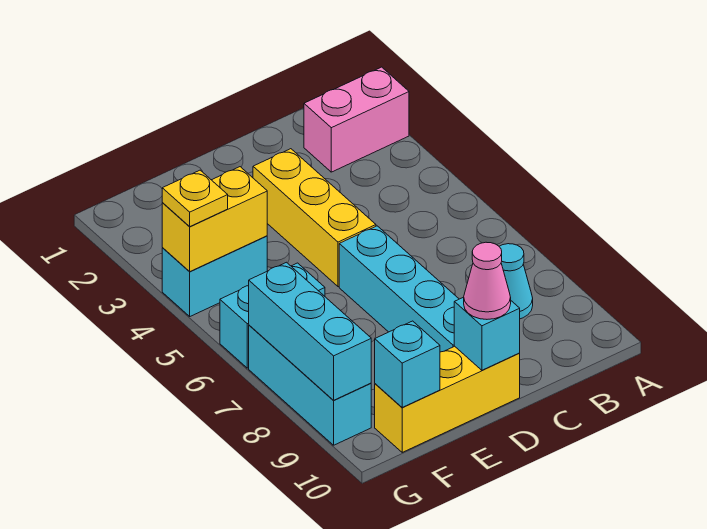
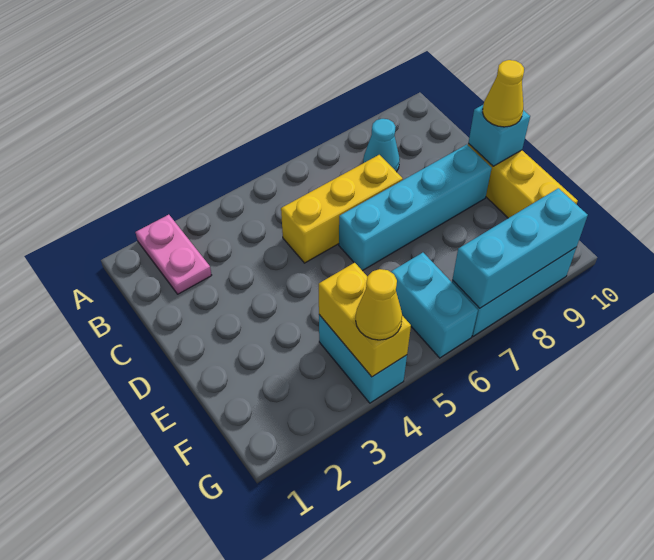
pink brick A2:B2 level 1 -> pink plate A2:B2 level 1
yellow brick D3:D5 level 1 -> yellow brick C5:C7 level 1
pink cone D10 level 3 -> yellow cone D10 level 3
cyan brick F10 level 2 -> none
yellow plate G4 level 3 -> yellow cone G4 level 3

